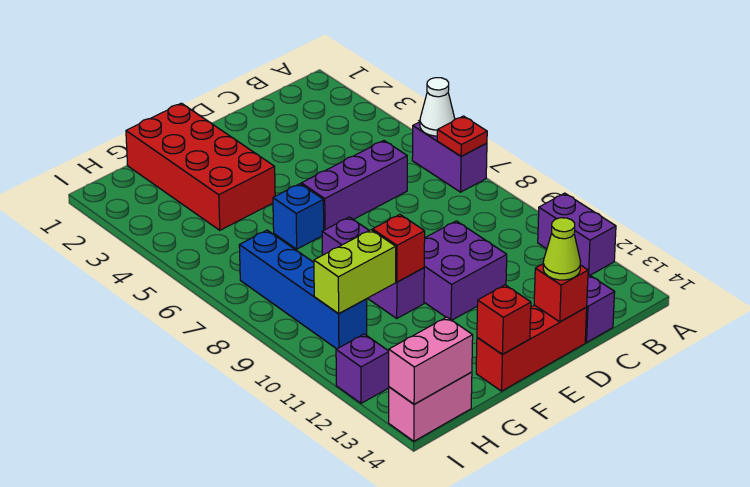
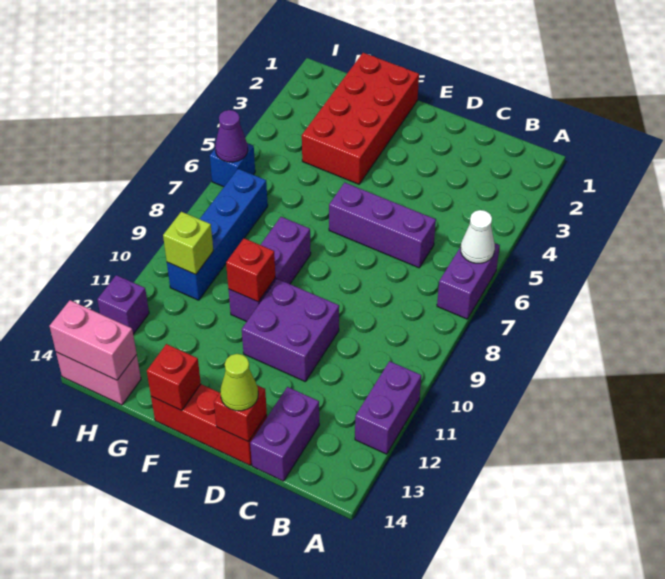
red plate A7 level 2 -> none
blue brick F6 level 1 -> blue brick I6 level 1
lime brick G10:H10 level 2 -> lime brick H10 level 2
none -> purple cone I6 level 2

